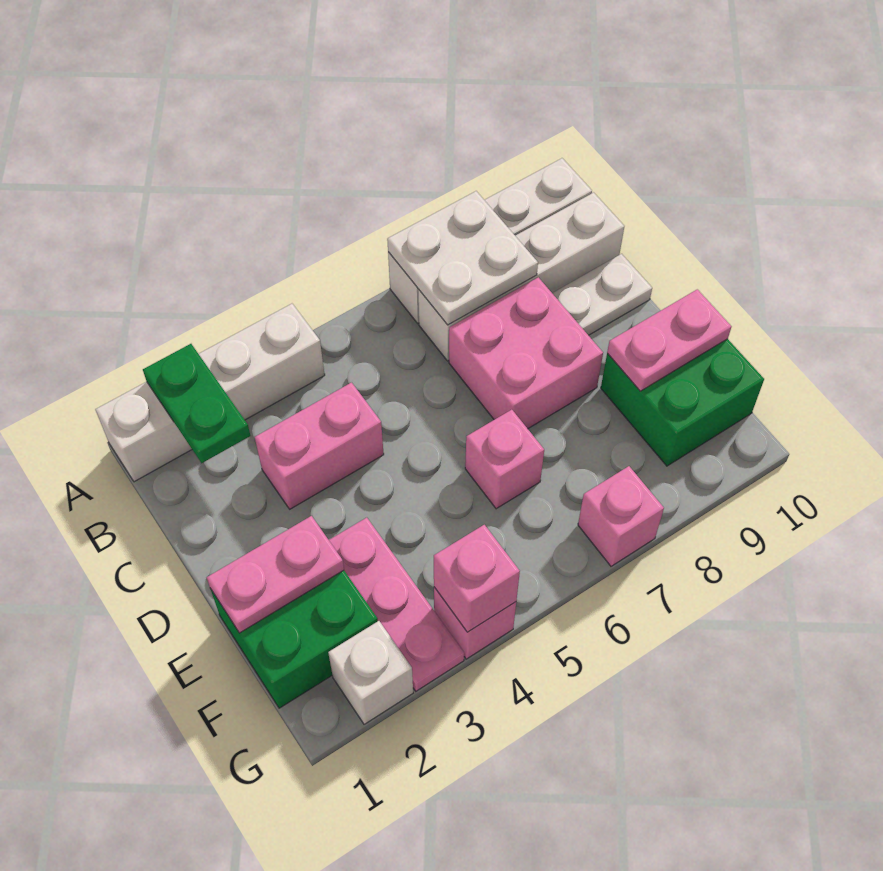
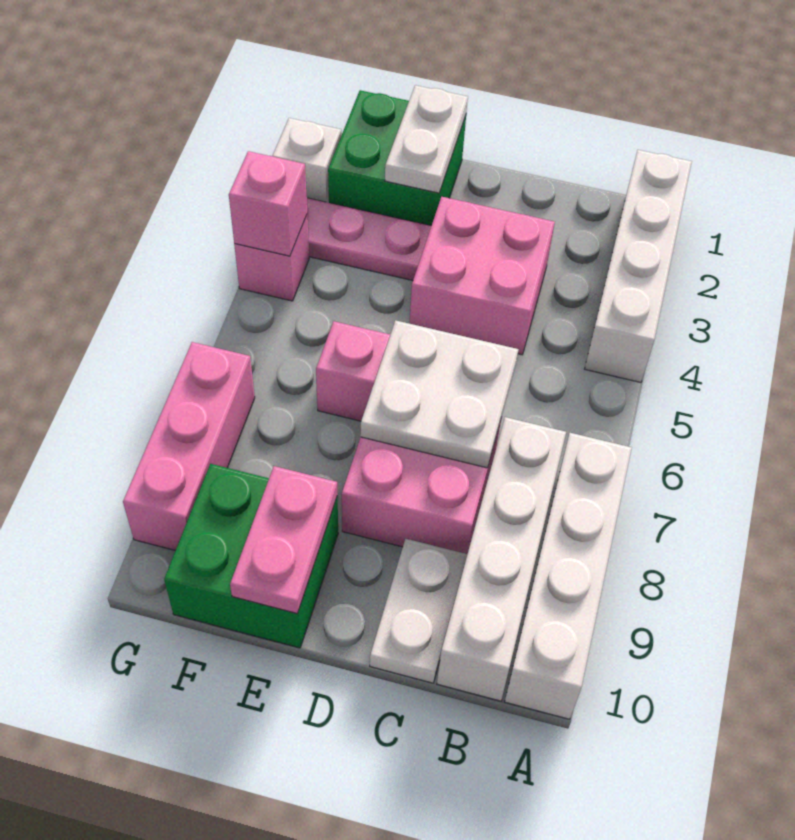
green plate A2:B2 level 2 -> none
white plate A7:B8 level 2 -> white plate C6:D7 level 2
pink brick C3:C4 level 1 -> pink brick C3:D4 level 1
pink plate E1:E2 level 2 -> white plate E1:E2 level 2
pink brick G7 level 1 -> pink brick G7:G9 level 1

